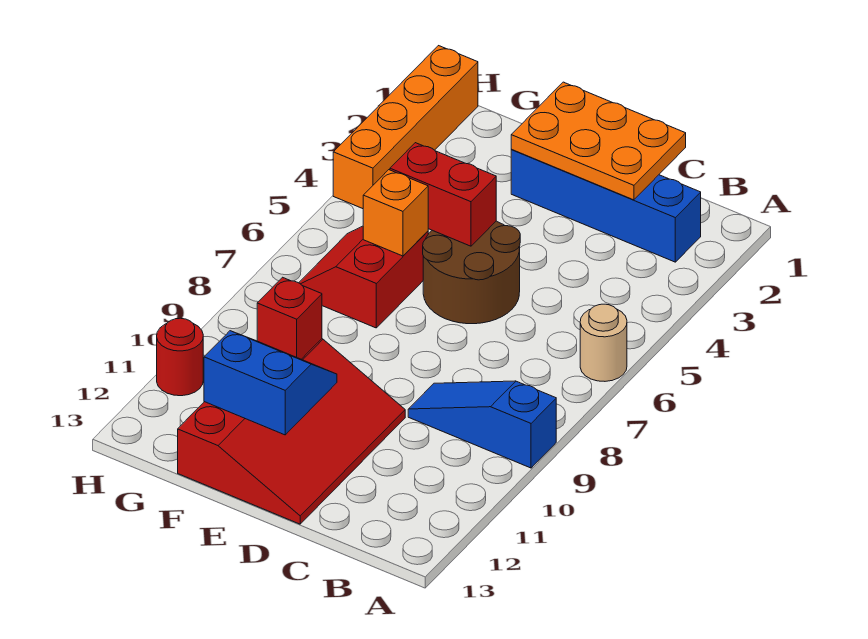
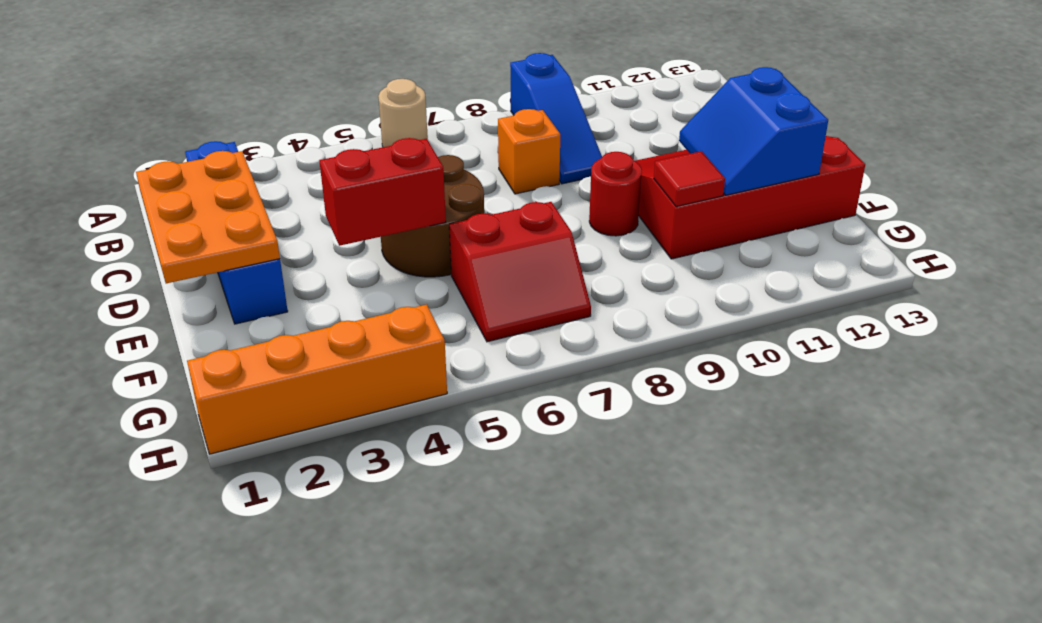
red brick E5:F5 level 2 -> red brick E4:E5 level 2
orange brick F6 level 2 -> orange brick C8 level 1
red brick F10 level 2 -> red tile F10 level 2
red round brick H11 level 1 -> red round brick E9 level 1

